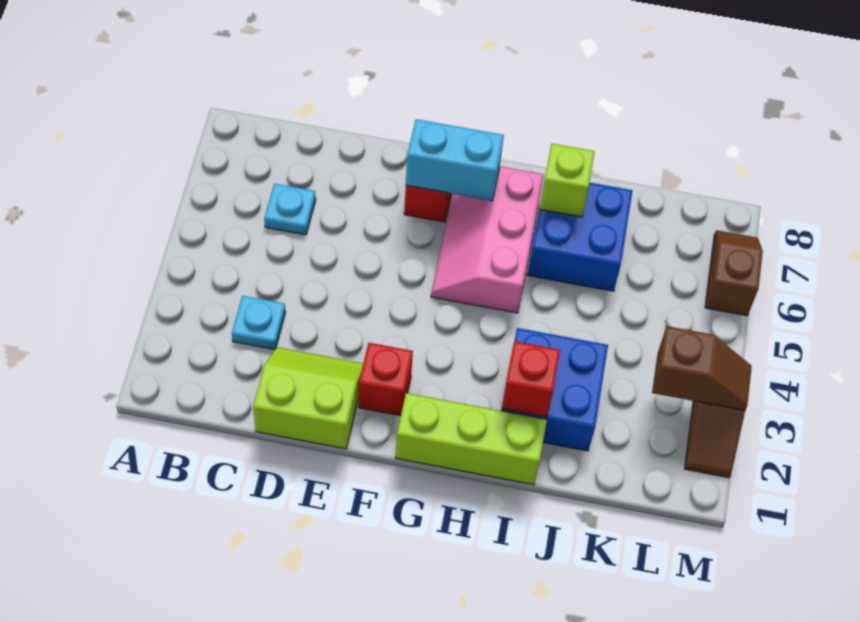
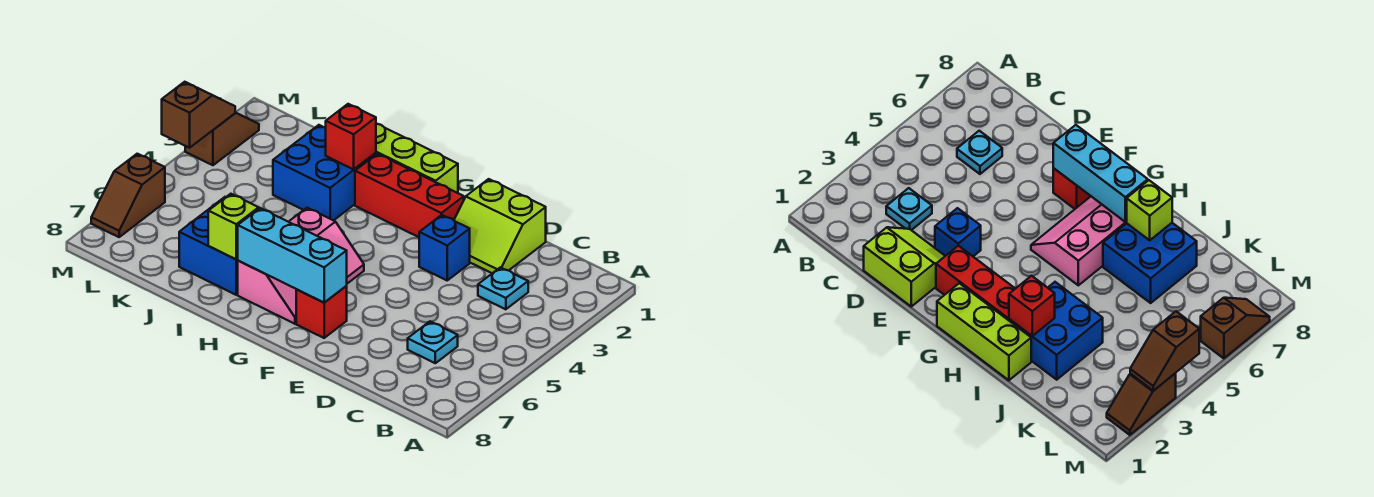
none -> blue brick E3 level 1
red brick F2 level 1 -> red brick F2:H2 level 1
cyan brick F7:G7 level 2 -> cyan brick F7:H7 level 2
brown slope L3:M3 level 2 top L -> brown slope M3:M4 level 2 top 4

